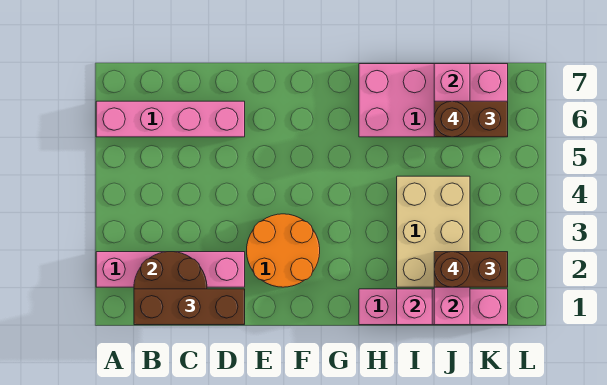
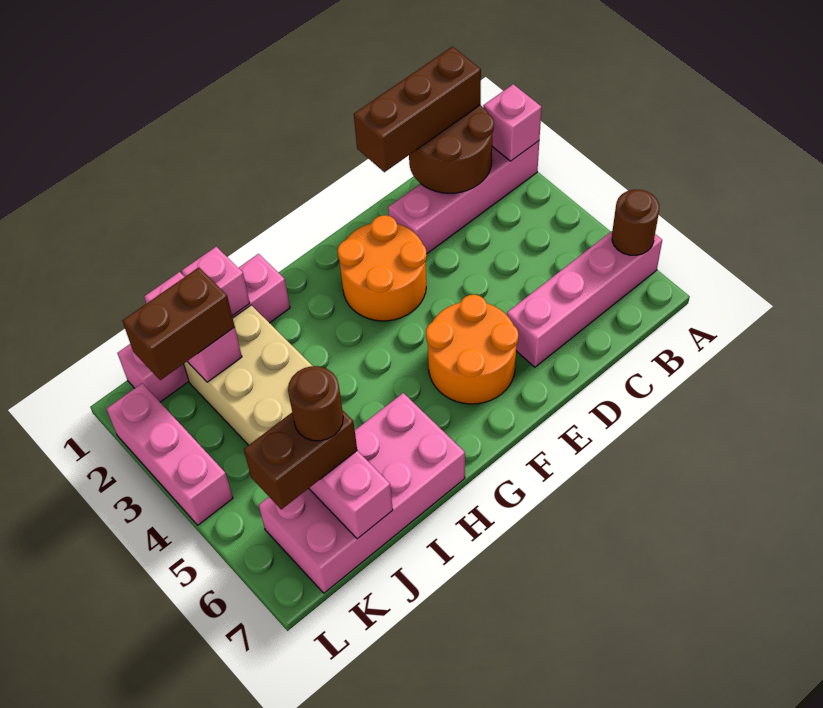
none -> pink brick A2 level 2
none -> orange round brick E5:F6 level 1
brown round brick J2 level 4 -> brown round brick A6 level 2
none -> pink brick L2:L4 level 1

